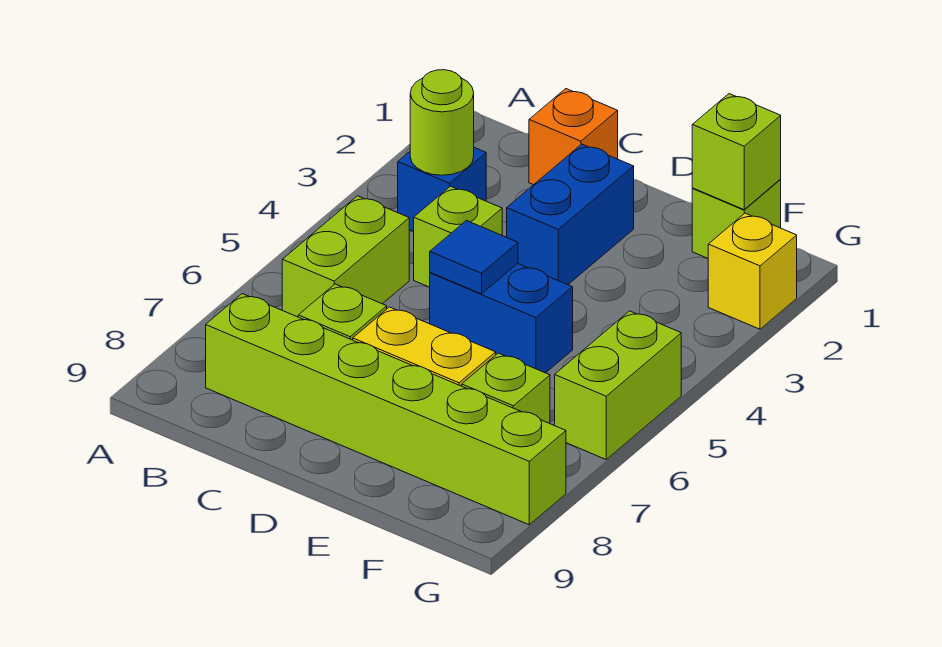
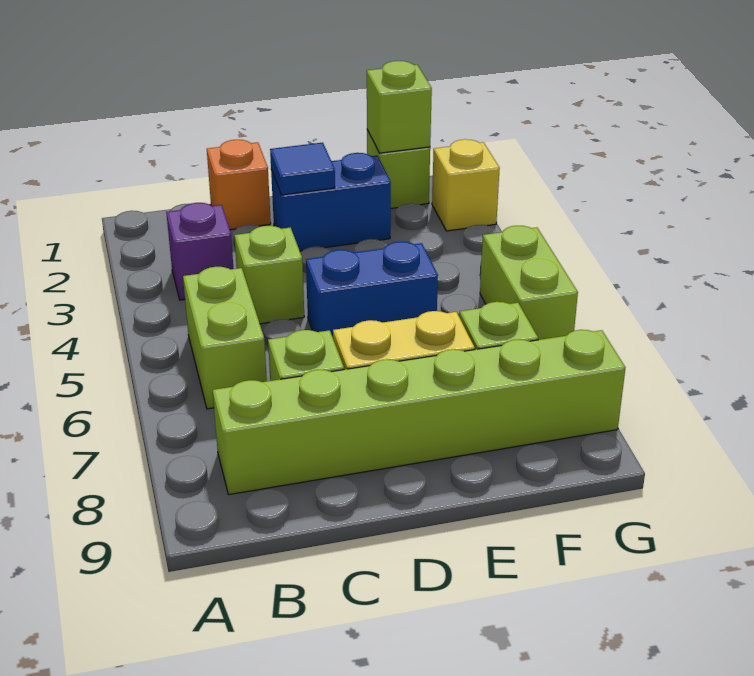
blue brick B3 level 1 -> purple brick B3 level 1
lime round brick B3 level 2 -> none
blue brick D2:D3 level 1 -> blue brick D2:E2 level 1
blue tile D5 level 2 -> blue tile D2 level 2

